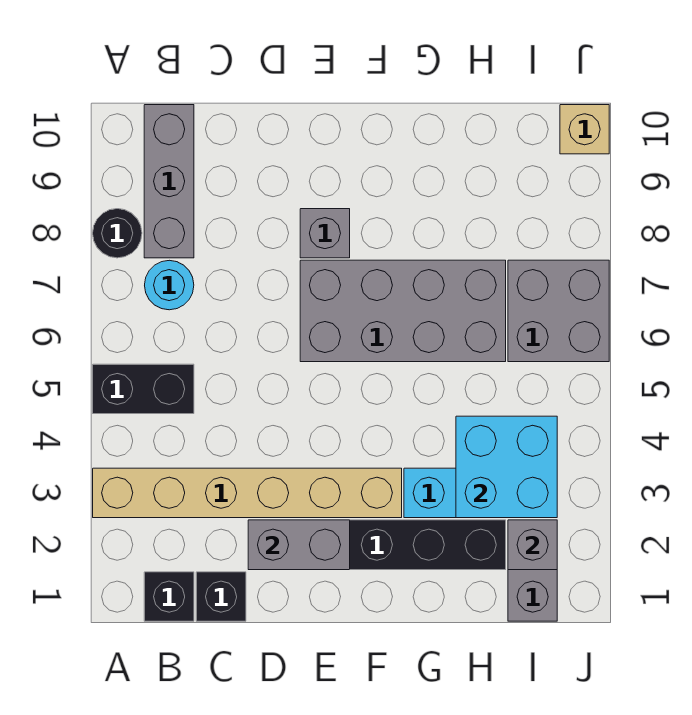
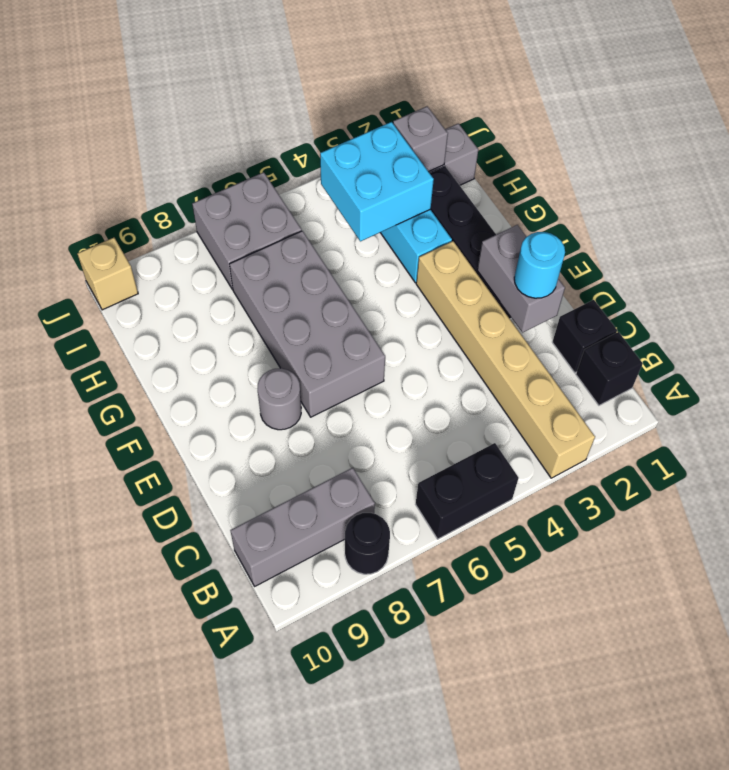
black brick A5:B5 level 1 -> black brick A5:A6 level 1
cyan round brick B7 level 1 -> cyan round brick D2 level 3
grey brick E8 level 1 -> grey round brick E8 level 1

